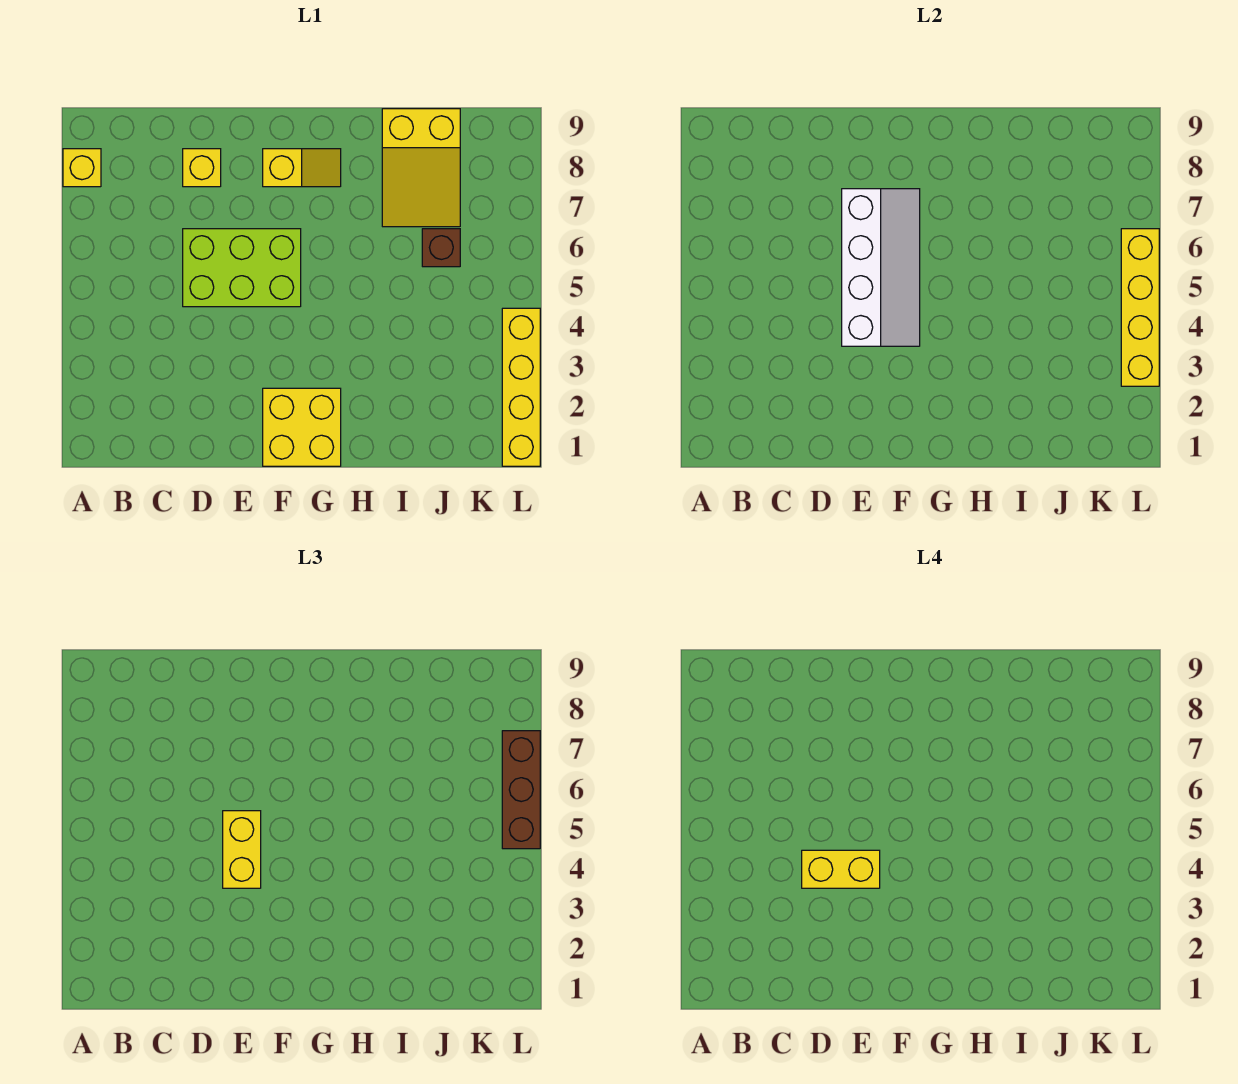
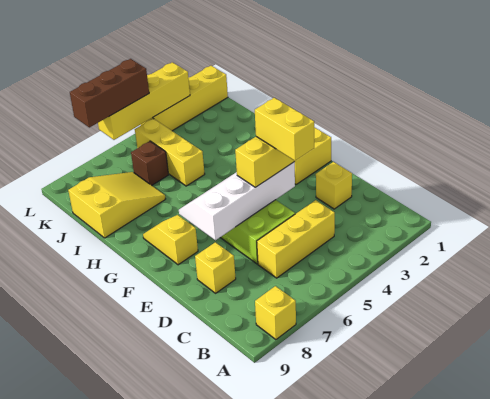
none -> yellow brick C4:C6 level 1
none -> yellow brick D2 level 1
none -> yellow brick I5:K5 level 1

